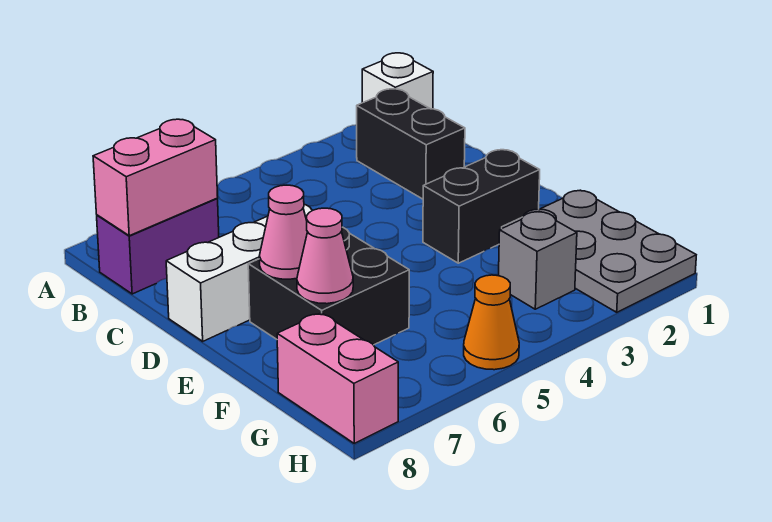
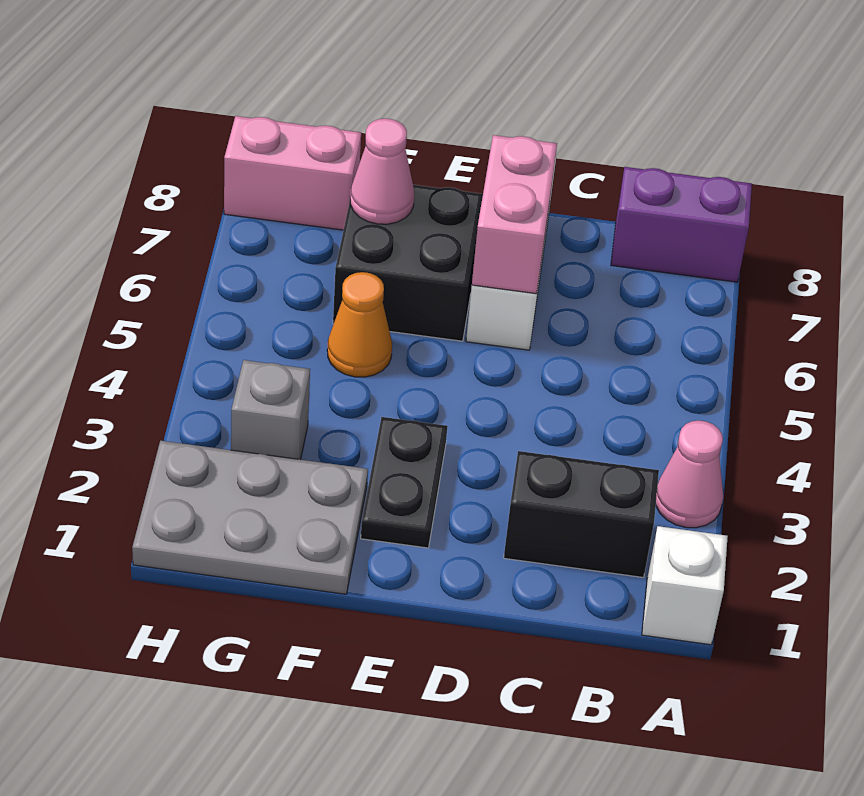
purple brick B7:B8 level 1 -> purple brick A8:B8 level 1
pink brick B7:B8 level 2 -> pink brick D6:D7 level 2
black brick E2:E3 level 1 -> black plate E2:E3 level 1
pink cone E7 level 2 -> pink cone A3 level 1
orange cone H5 level 1 -> orange cone F5 level 1

